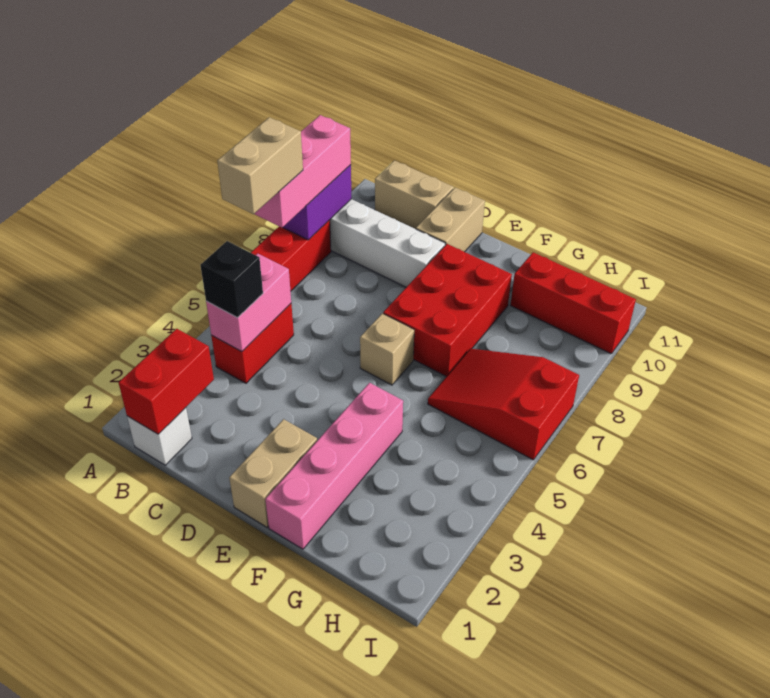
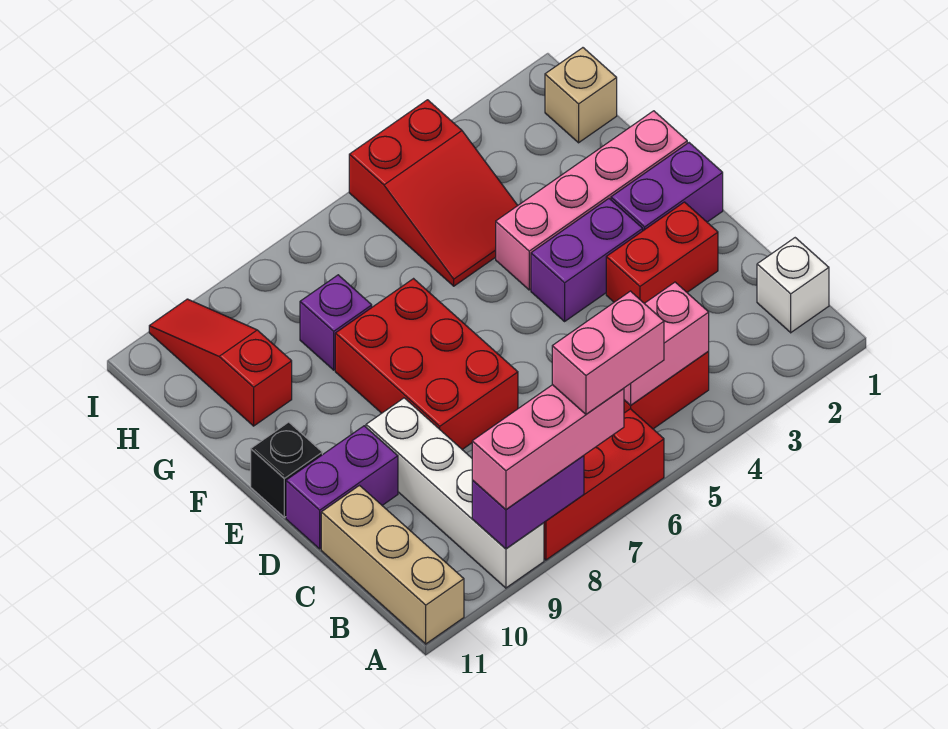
tan brick A6:A7 level 4 -> pink brick A6:A7 level 4
red brick B1:B2 level 2 -> red brick D2:D3 level 1
black brick B4 level 3 -> black brick E11 level 1
tan brick B11:C11 level 1 -> tan brick A11:C11 level 1
tan brick D10:D11 level 1 -> purple brick D10:D11 level 1
tan brick E1:E2 level 1 -> purple brick E1:E2 level 1
none -> purple brick E3:E4 level 1
tan brick E6 level 1 -> tan brick H1 level 1
red brick E7:F9 level 1 -> red brick D7:F8 level 1
red slope G6:I7 level 1 top I -> red slope G4:I5 level 1 top I
none -> purple brick G8 level 1
red brick G10:I10 level 1 -> red slope G10:I10 level 1 top G

